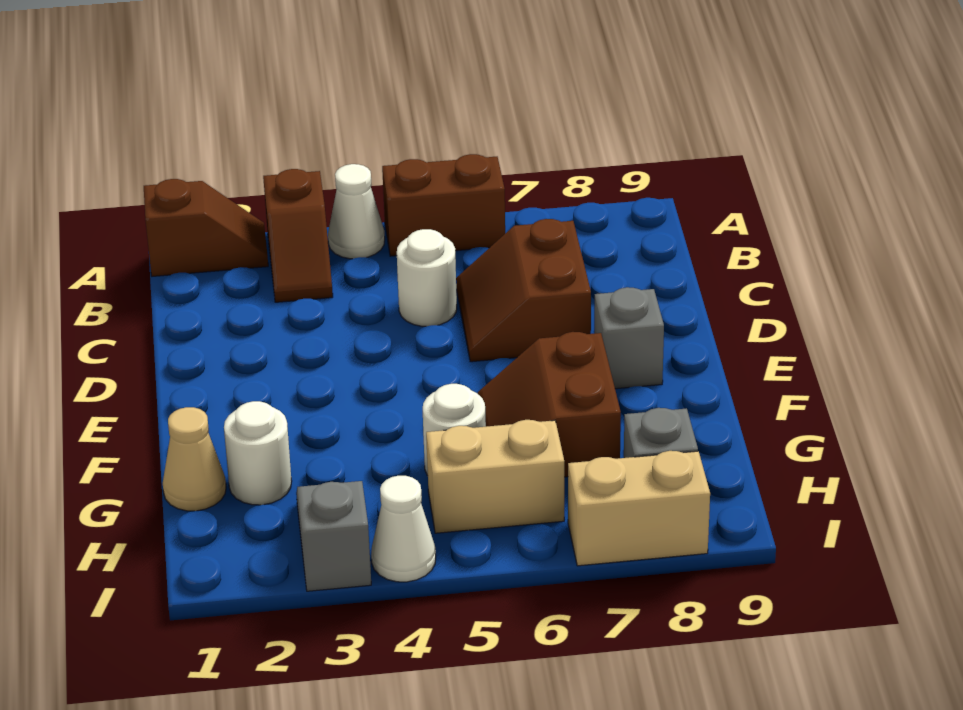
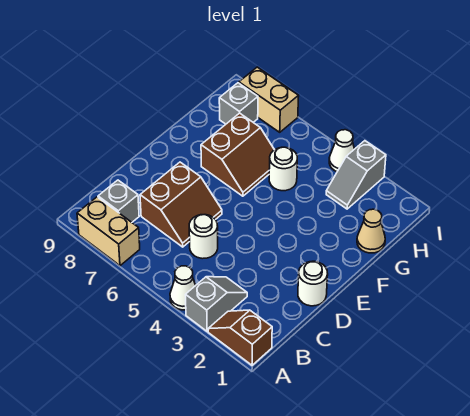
brown slope A3:B3 level 1 top A -> grey slope A3:B3 level 1 top A
brown brick A5:A6 level 1 -> none
grey brick E8 level 1 -> grey brick B8 level 1
white round brick G2 level 1 -> white round brick D1 level 1
tan brick H5:H6 level 1 -> tan brick A7:A8 level 1

